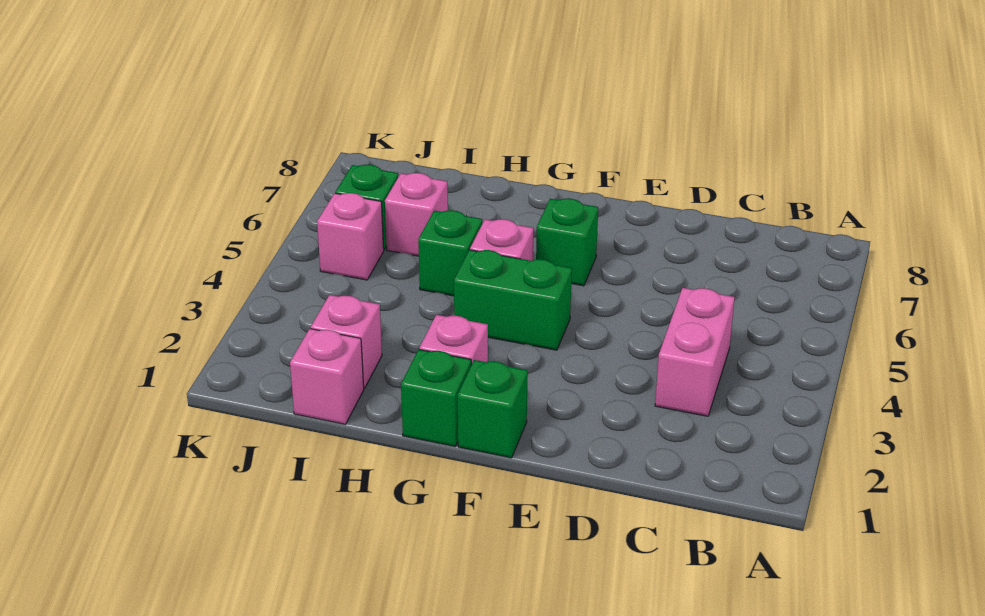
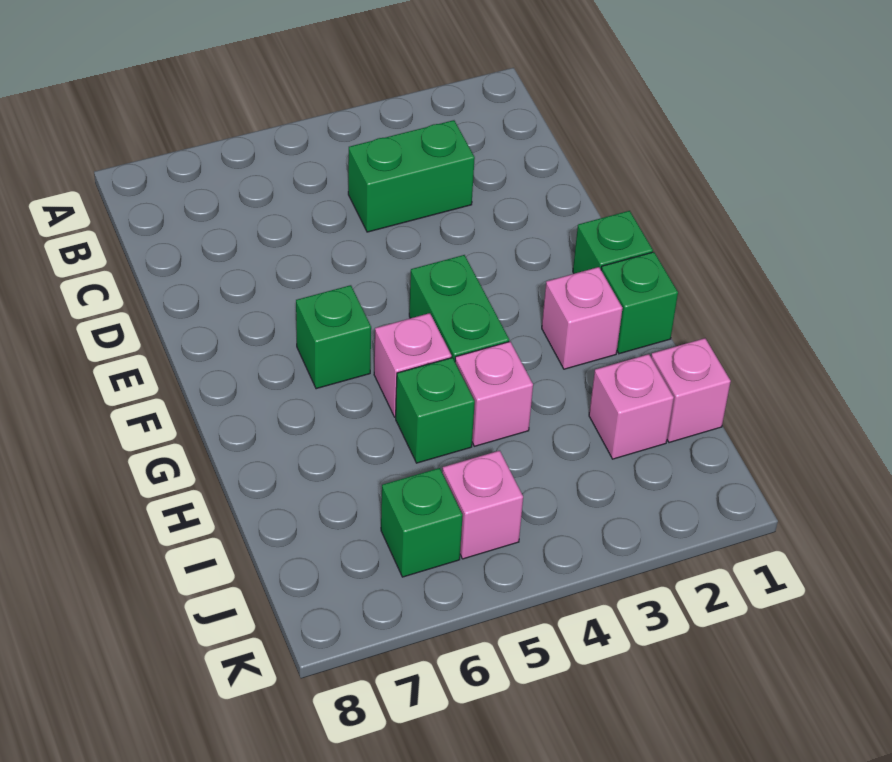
pink brick C3:C4 level 1 -> green brick C3:C4 level 1
pink brick I6 level 1 -> pink brick H4 level 1

